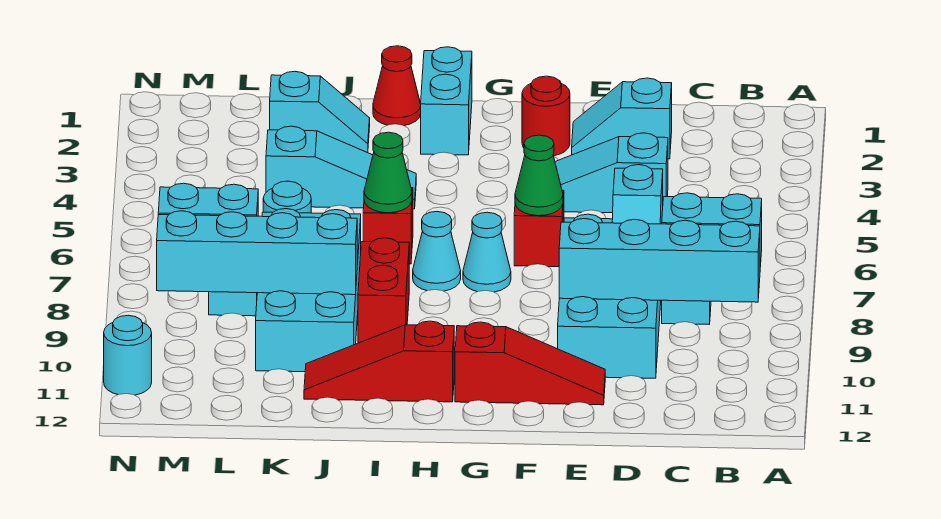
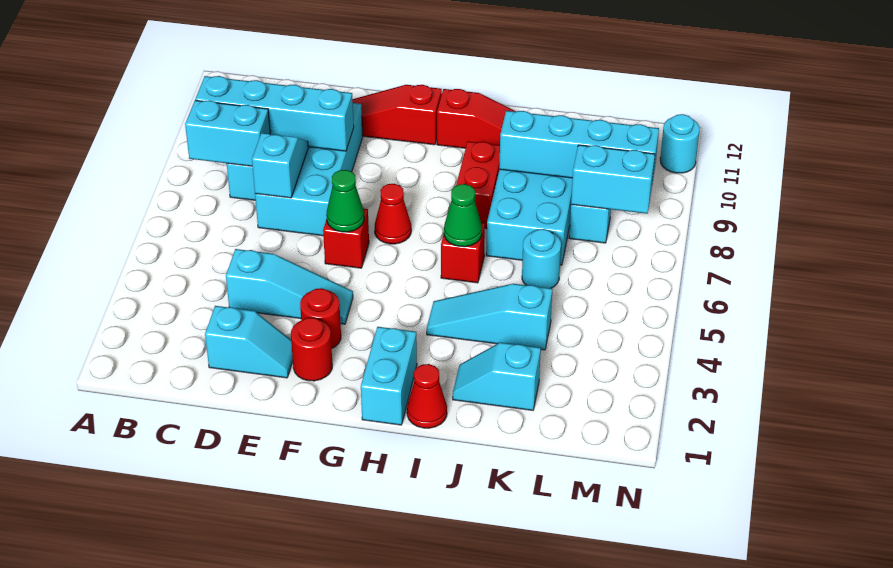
none -> red round brick F3 level 1
cyan cone G7 level 1 -> red cone G7 level 1
cyan cone H7 level 1 -> none

